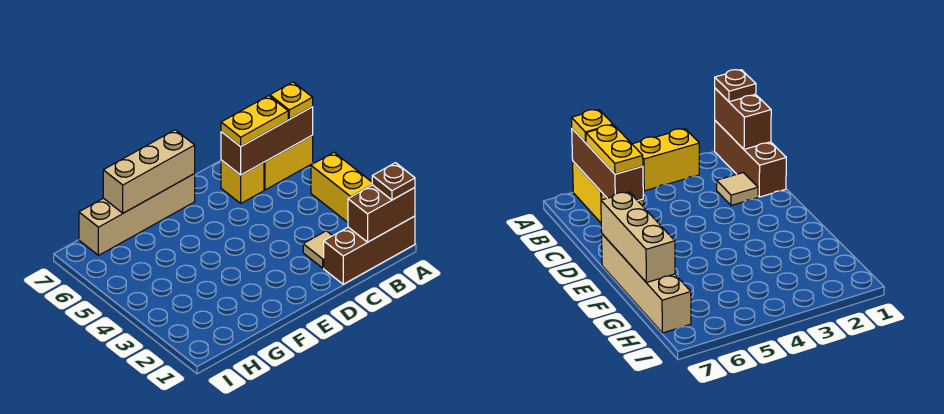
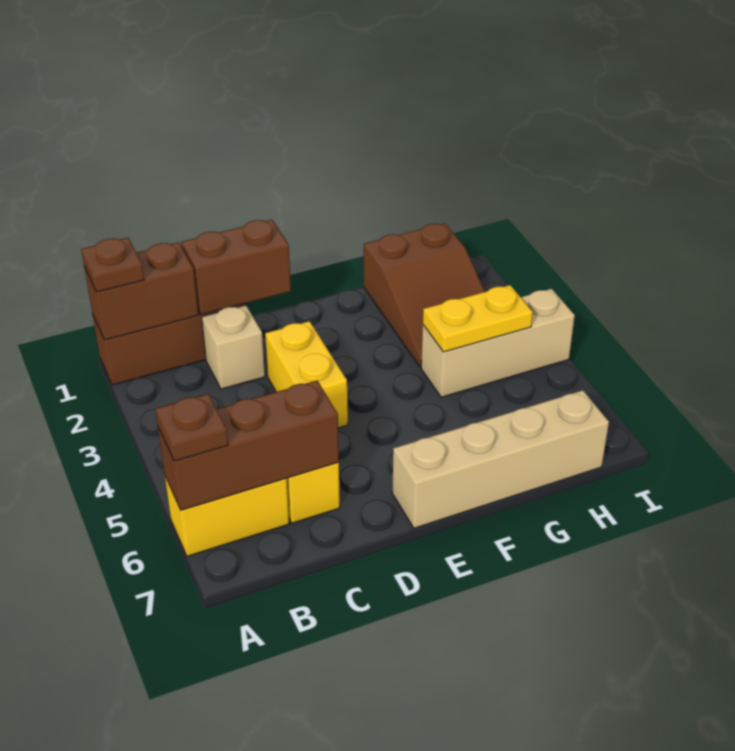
yellow brick A3:A4 level 1 -> yellow brick D3:D4 level 1
yellow plate A6 level 3 -> brown plate A6 level 3
yellow plate B6:C6 level 3 -> yellow plate G4:H4 level 2
none -> brown brick C1:D1 level 2
tan tile C2 level 1 -> tan brick C2 level 1
tan brick E7:G7 level 2 -> tan brick G4:I4 level 1
none -> brown slope G1:H3 level 1 top 1

